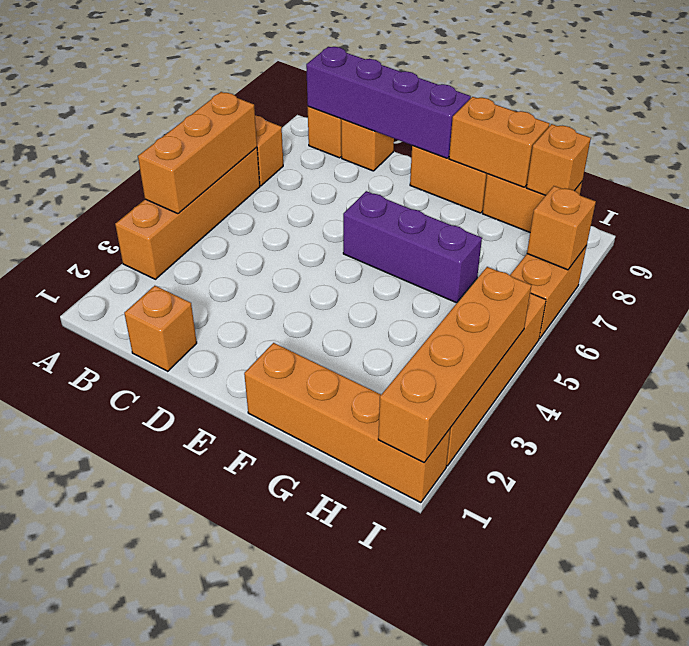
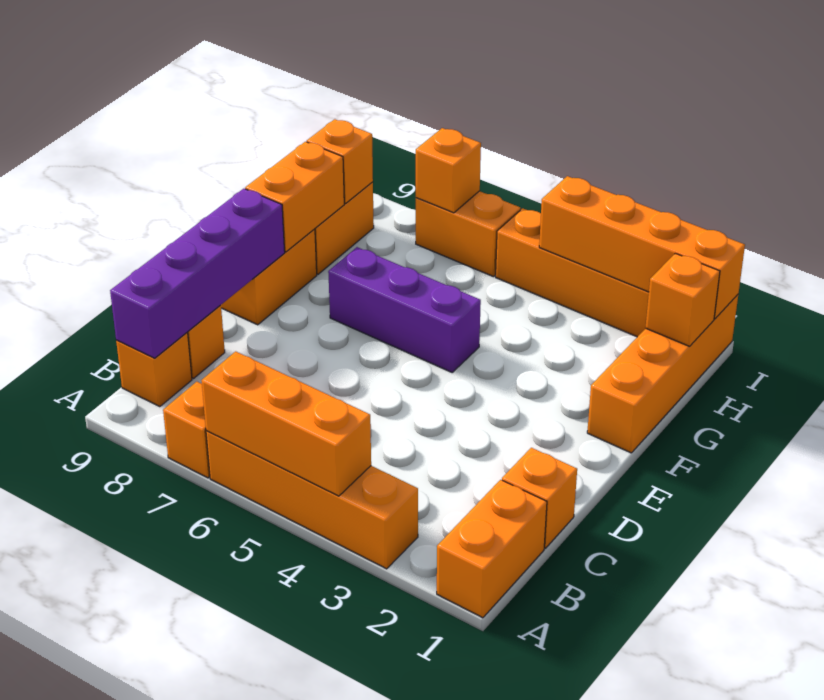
none -> orange brick A1:B1 level 1
purple brick E6:G6 level 1 -> purple brick F5:F7 level 1
none -> orange brick H1 level 2

